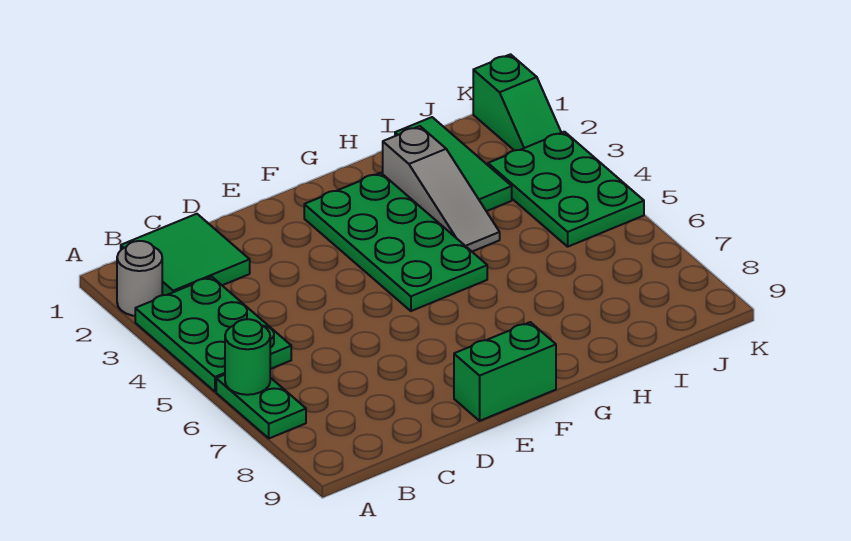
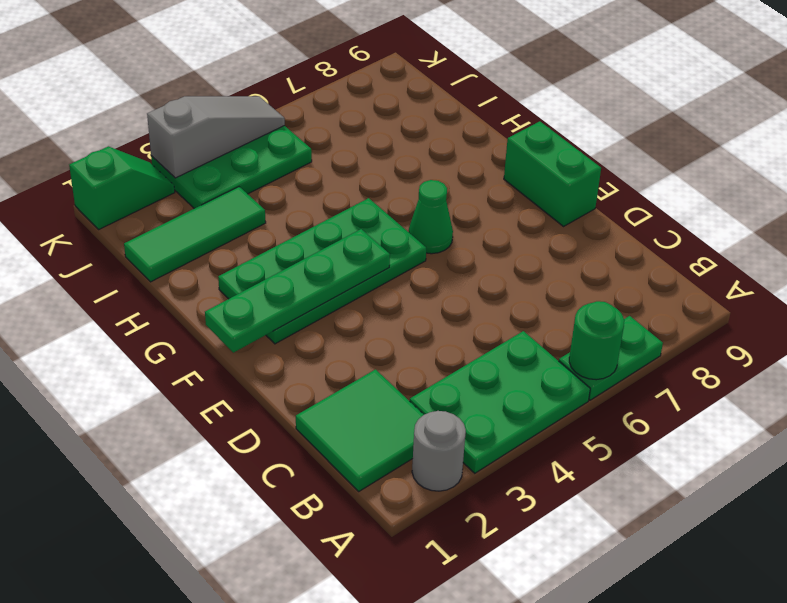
none -> green plate F1:F4 level 2
none -> green cone F6 level 1
grey slope H2:H4 level 1 top 2 -> grey slope K3:K5 level 2 top 3

